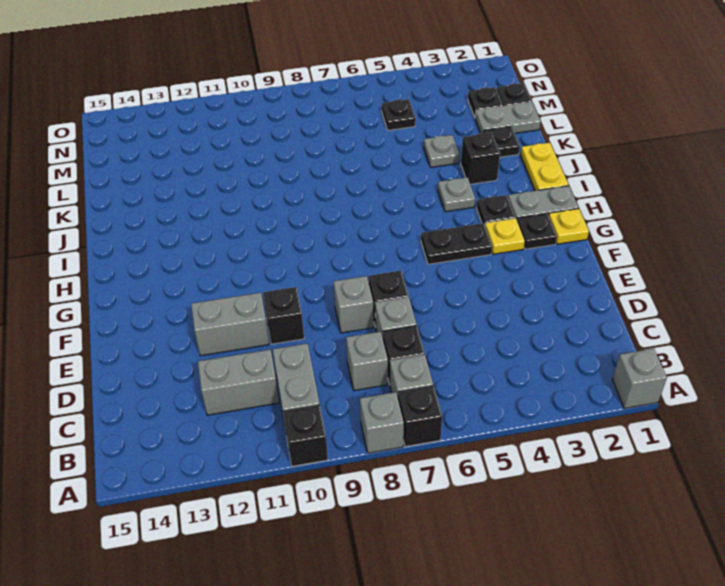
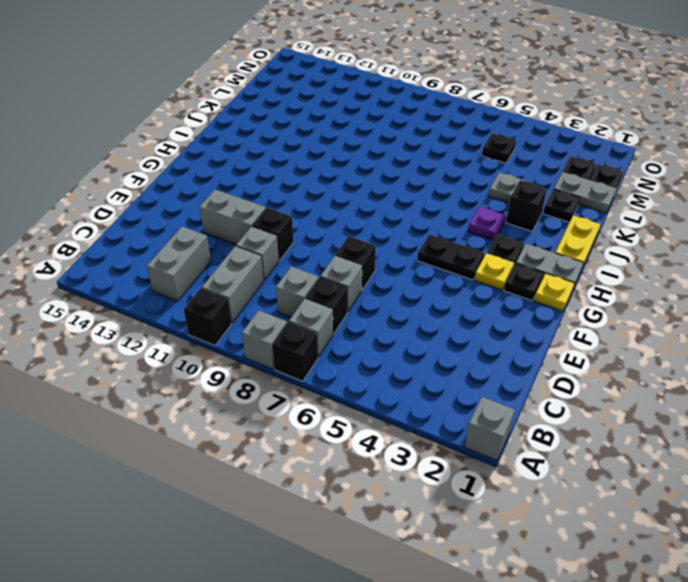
grey brick C11:C12 level 1 -> grey brick B12:C12 level 1
grey brick E8 level 1 -> grey brick D10 level 1
grey plate I4 level 1 -> purple plate I4 level 1

